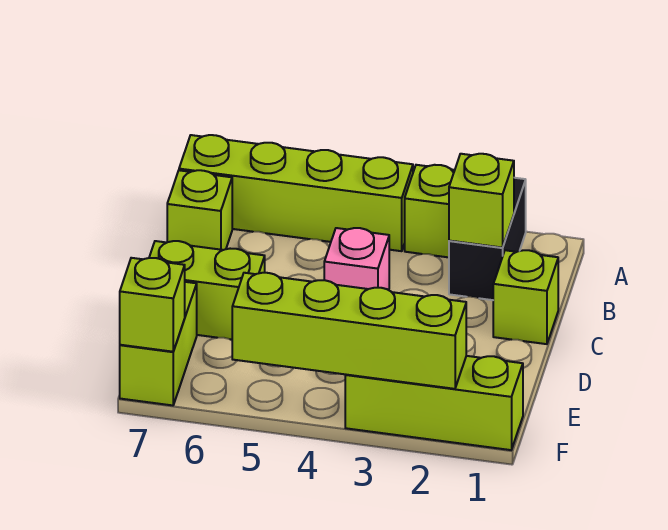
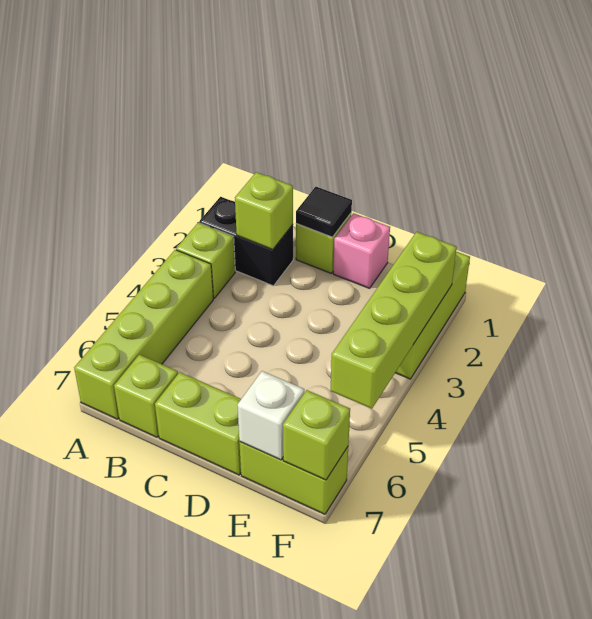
none -> black tile C1 level 2
pink brick C4 level 1 -> pink brick D1 level 1
lime brick D6:D7 level 1 -> lime brick C7:D7 level 1
none -> white brick E7 level 2

